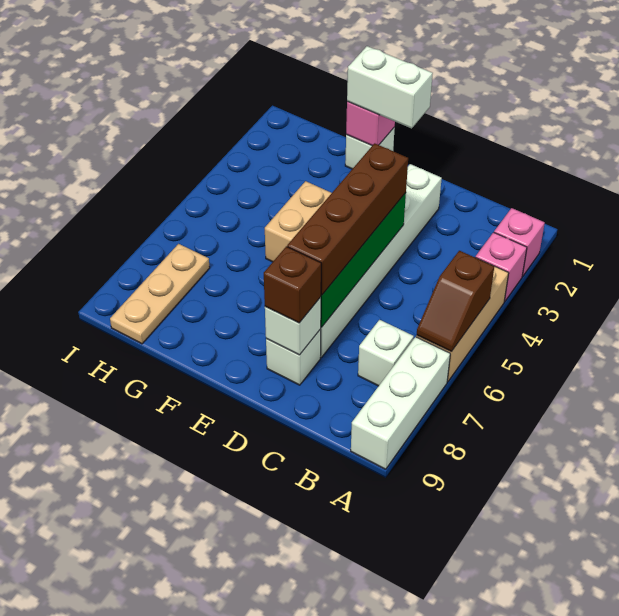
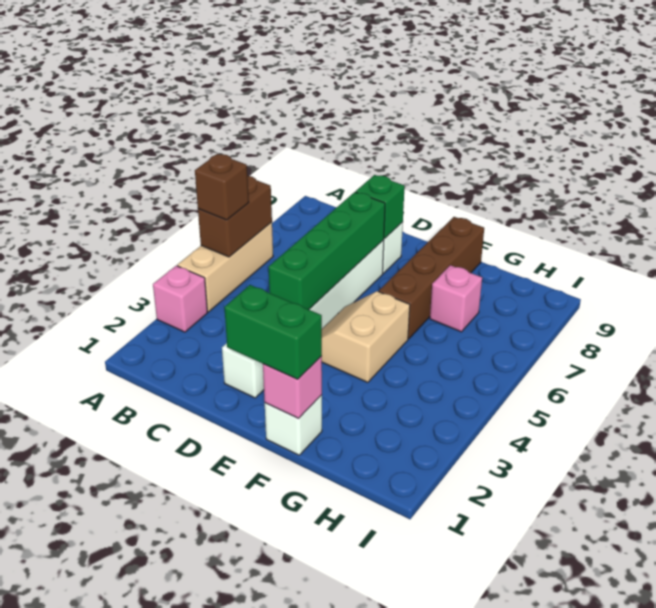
pink brick A2 level 1 -> pink brick G7 level 1
brown slope A5:A6 level 2 top 5 -> brown brick A5:A6 level 2
white brick A7:A9 level 1 -> none
white brick B7 level 1 -> none
brown brick D4:D7 level 3 -> brown brick F6:F9 level 1
white brick D8 level 2 -> green brick D8 level 2
brown brick D8 level 3 -> brown brick A5 level 3
white brick E1:F1 level 3 -> green brick E1:F1 level 3
tan plate H7:H9 level 1 -> none

